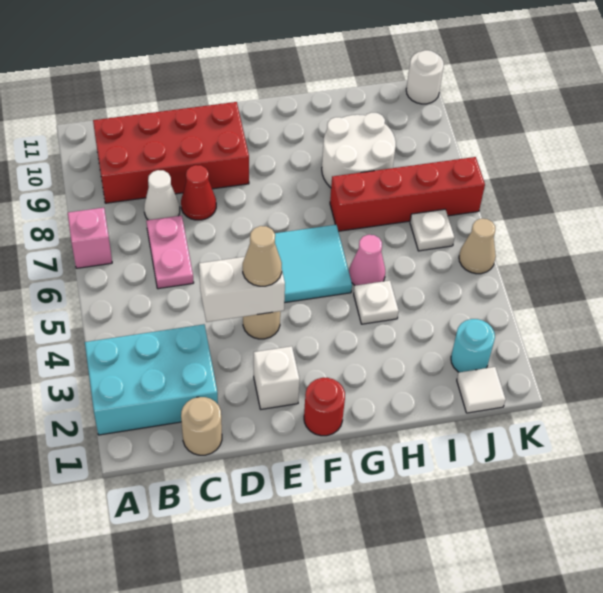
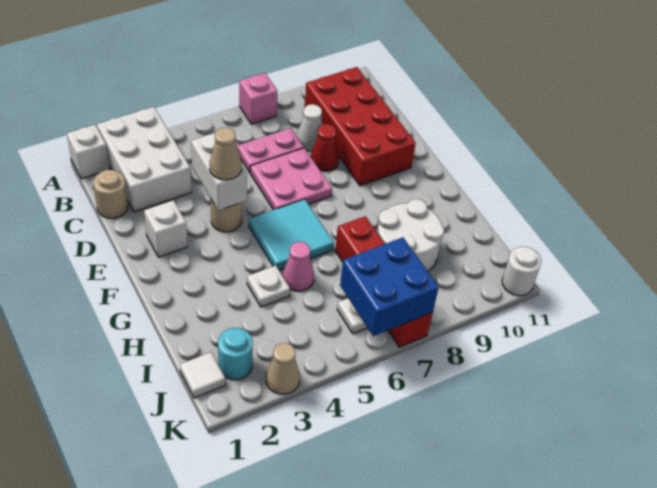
none -> white brick A1 level 1
cyan brick A2:C3 level 1 -> white brick A2:C3 level 1
none -> pink plate D6:E7 level 1
red round brick F1 level 1 -> none
none -> blue brick J6:K7 level 2
tan cone K5 level 1 -> tan cone K3 level 1

